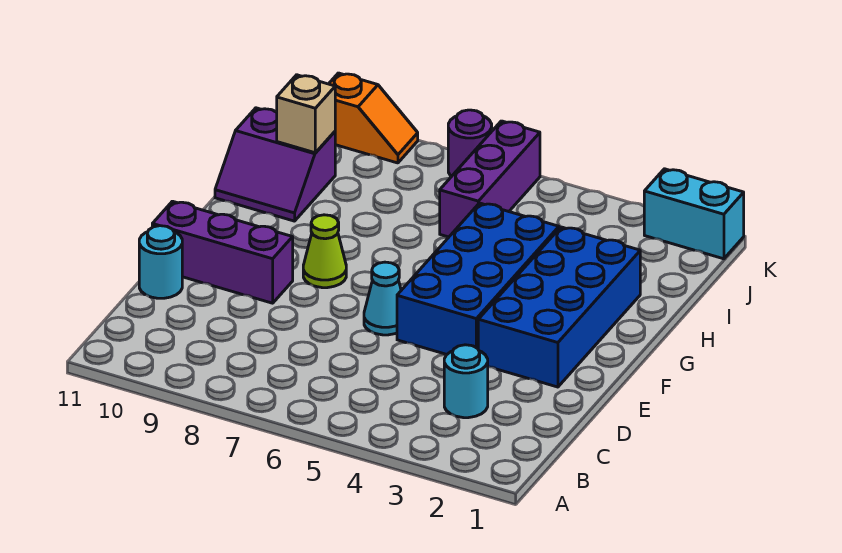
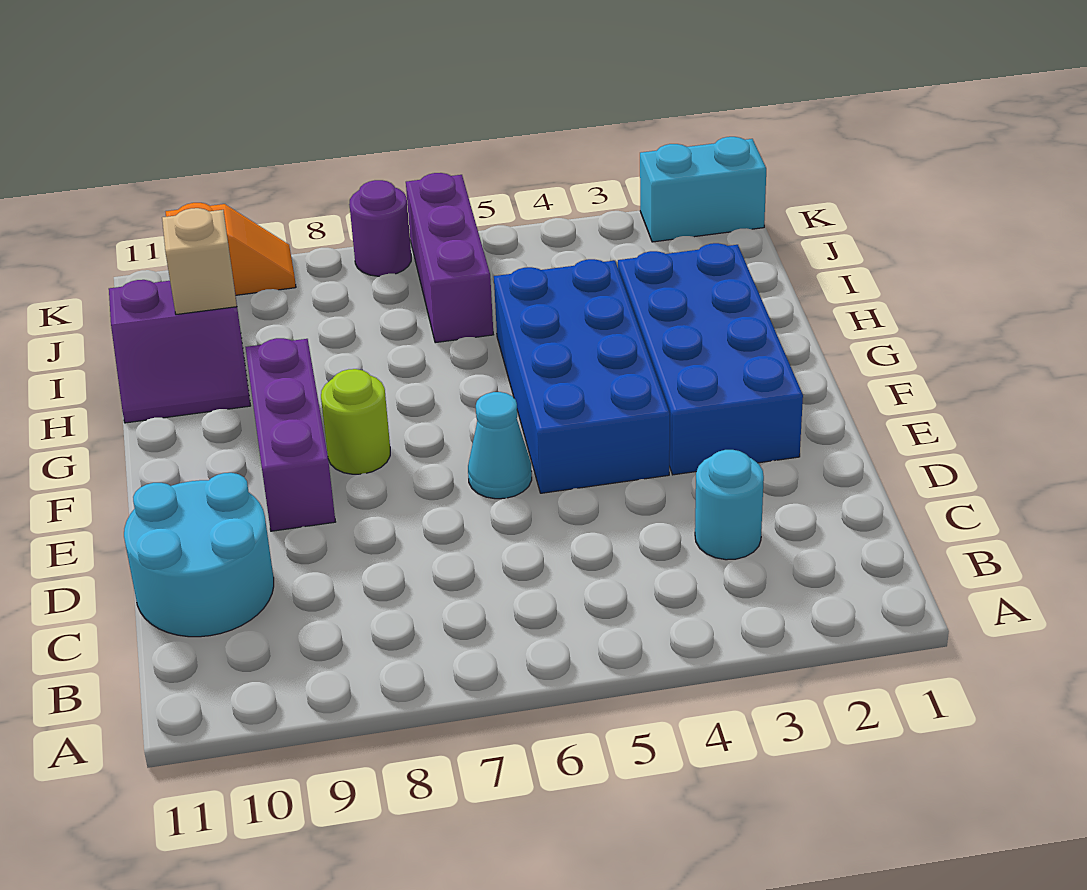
cyan round brick D11 level 1 -> cyan round brick C10:D11 level 1
purple brick E9:E11 level 1 -> purple brick E9:G9 level 1
lime cone F8 level 1 -> lime round brick F8 level 1

